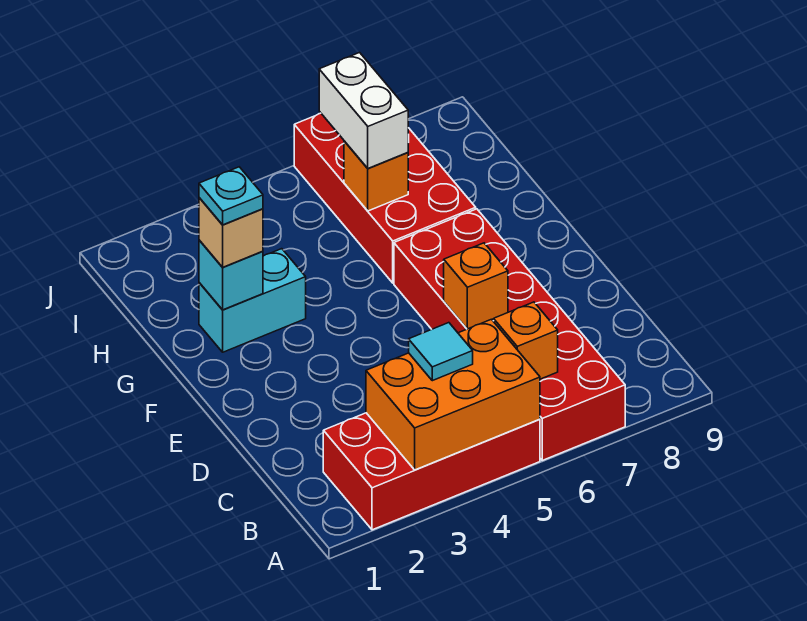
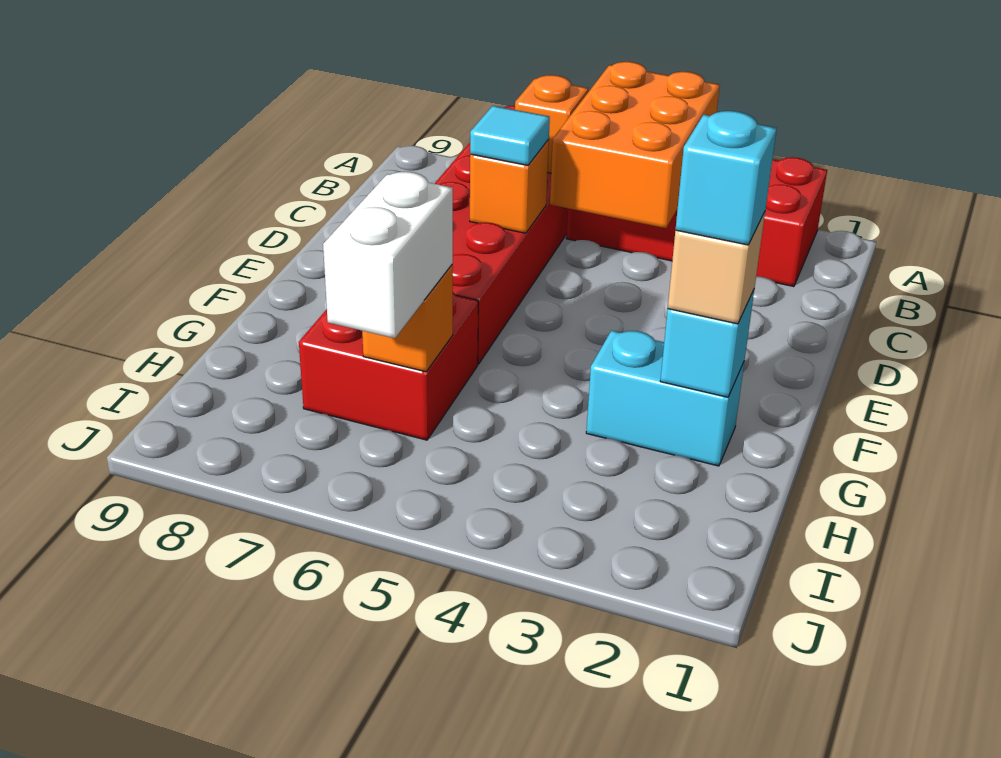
orange brick A3:B5 level 2 -> orange brick A4:C5 level 2
cyan tile B4 level 3 -> cyan tile D6 level 3
cyan plate G2 level 4 -> cyan brick G2 level 4
red brick G6:J7 level 1 -> red brick G6:H7 level 1

